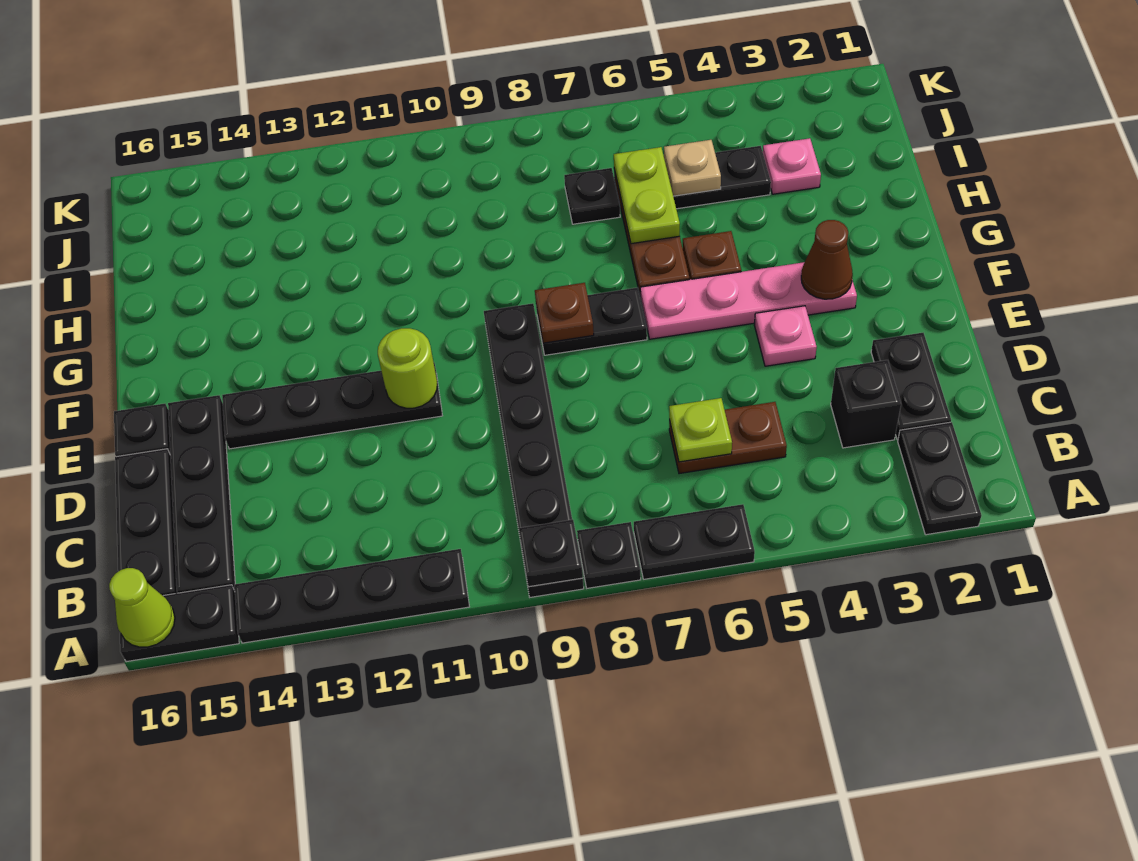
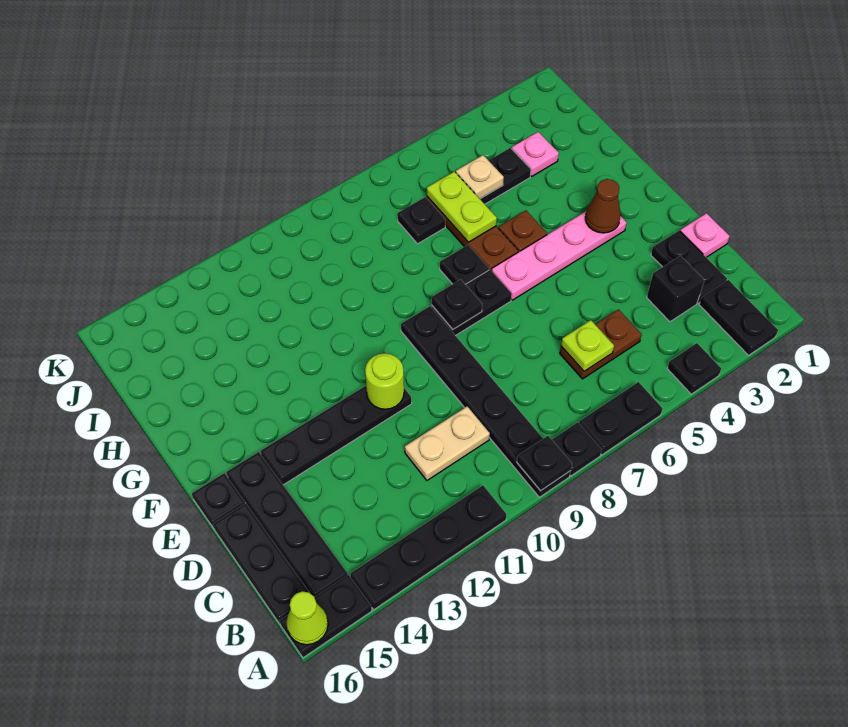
none -> black plate A4 level 1
none -> tan plate C10:C11 level 1
pink plate E4 level 1 -> pink plate D1 level 1
brown plate F8 level 2 -> black plate F8 level 2
none -> black plate G7 level 1

